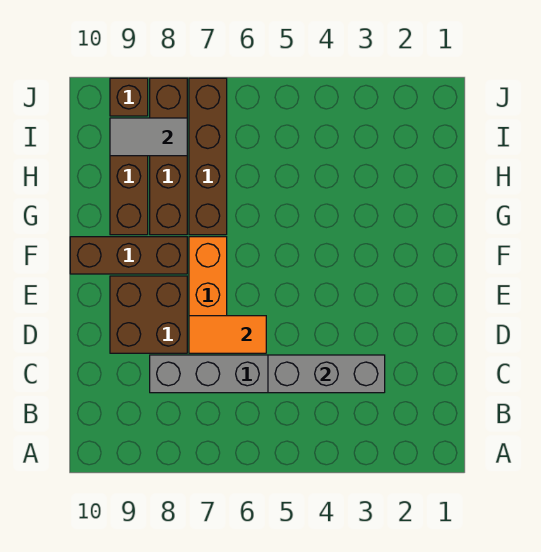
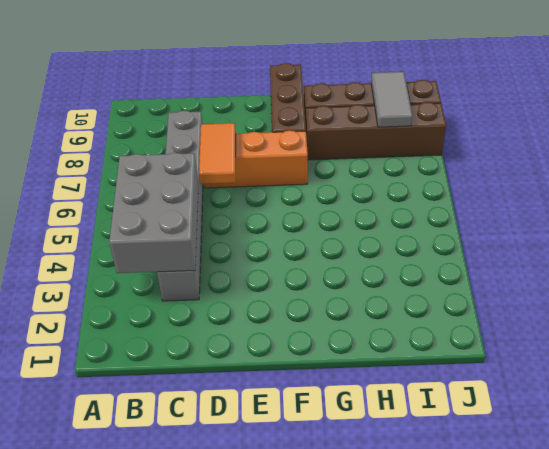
grey brick C3:C5 level 2 -> grey brick B3:C5 level 2
brown brick D8:E9 level 1 -> none
brown brick G7:J7 level 1 -> none

